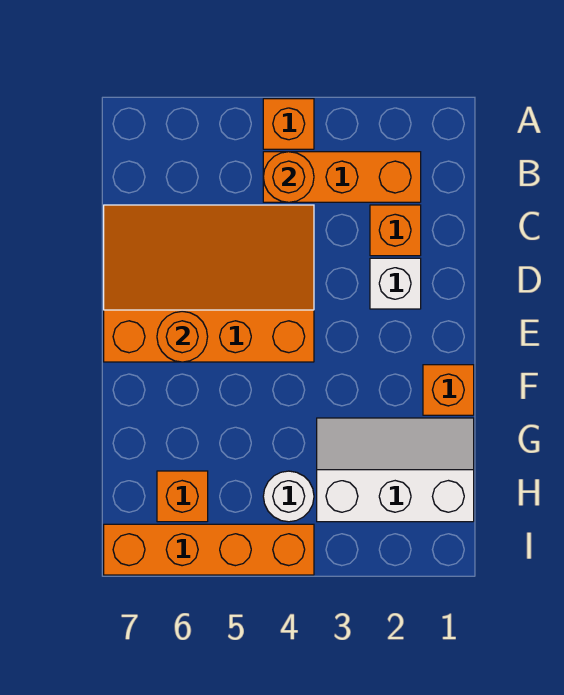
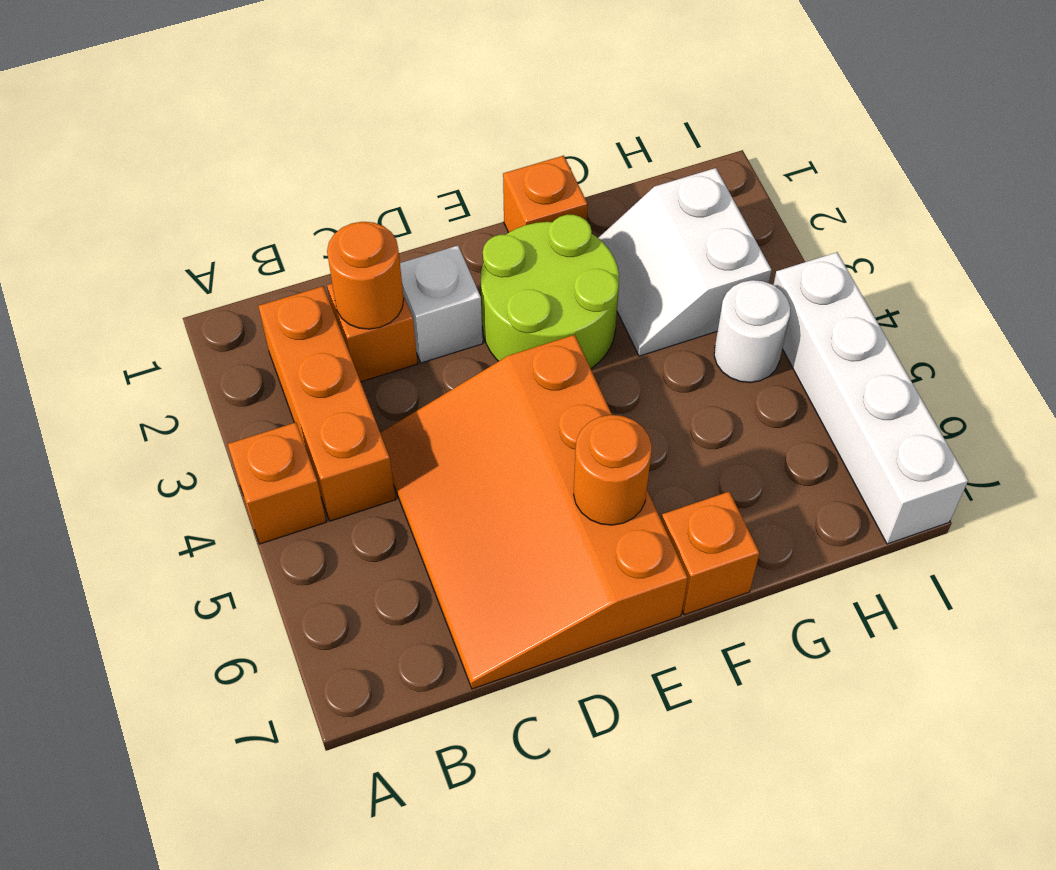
orange round brick B4 level 2 -> orange round brick C2 level 2
none -> lime round brick E2:F3 level 1
white slope G1:H3 level 1 top H -> white slope G2:H3 level 1 top H
orange brick H6 level 1 -> orange brick F7 level 1
orange brick I4:I7 level 1 -> white brick I4:I7 level 1

